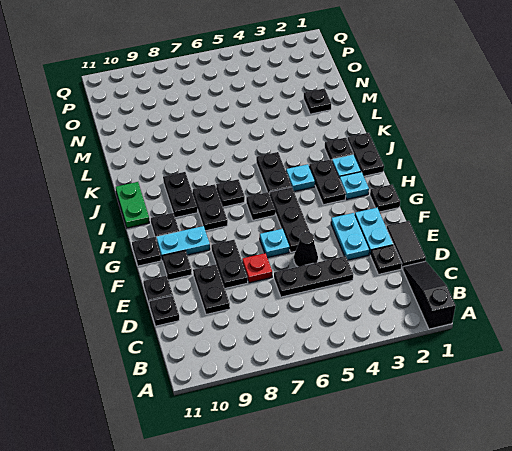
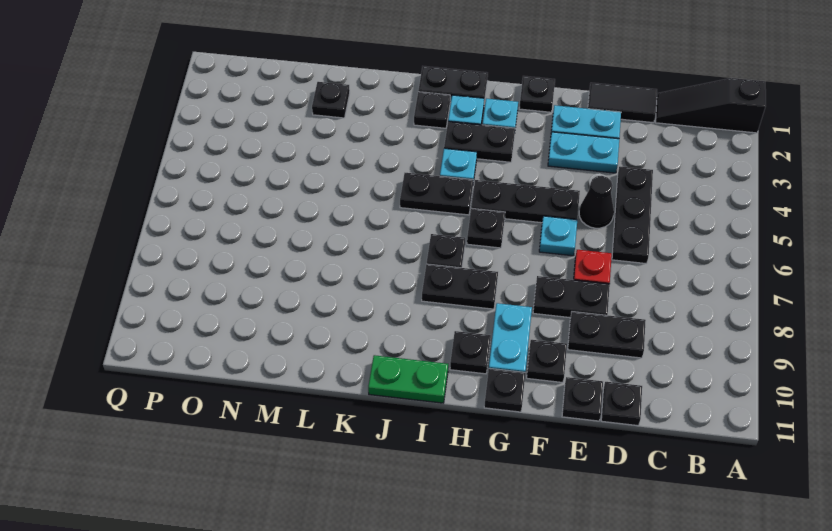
black plate D2 level 1 -> none
black plate I9:J9 level 1 -> none

